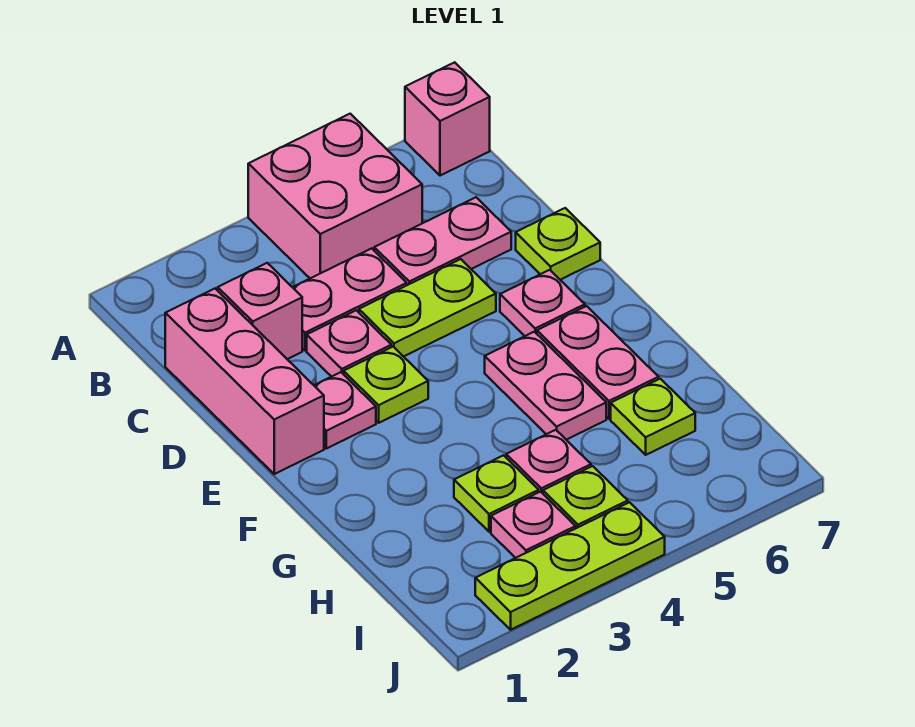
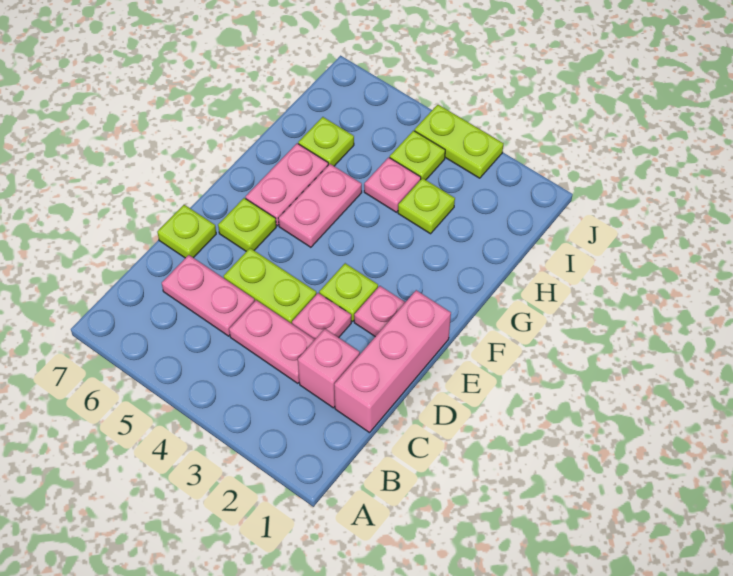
pink brick A4:B5 level 1 -> none
pink brick A7 level 1 -> none
pink plate E6 level 1 -> lime plate E6 level 1
pink plate I3 level 1 -> none
lime plate J2:J4 level 1 -> lime plate J3:J4 level 1

